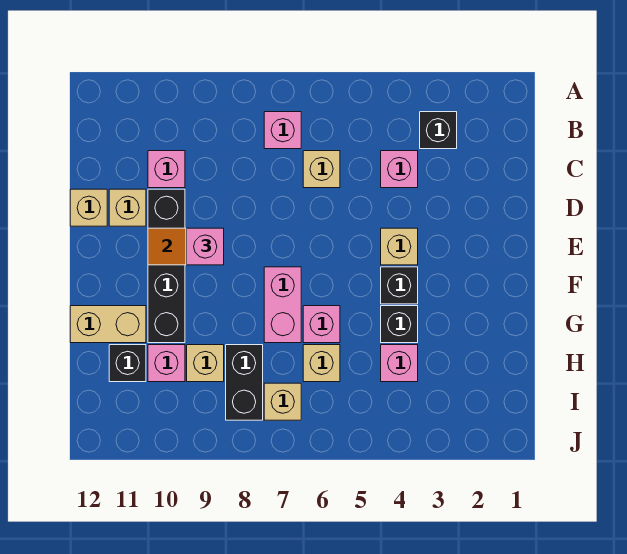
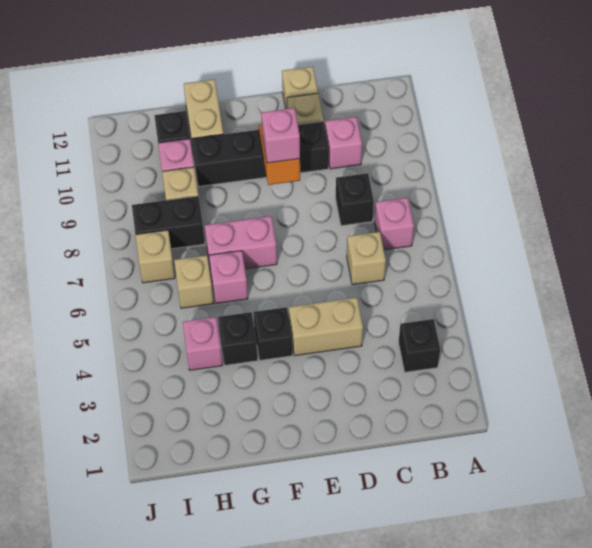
pink brick C4 level 1 -> none
none -> black brick C8 level 1
tan brick E4 level 1 -> tan brick D4:E4 level 1

